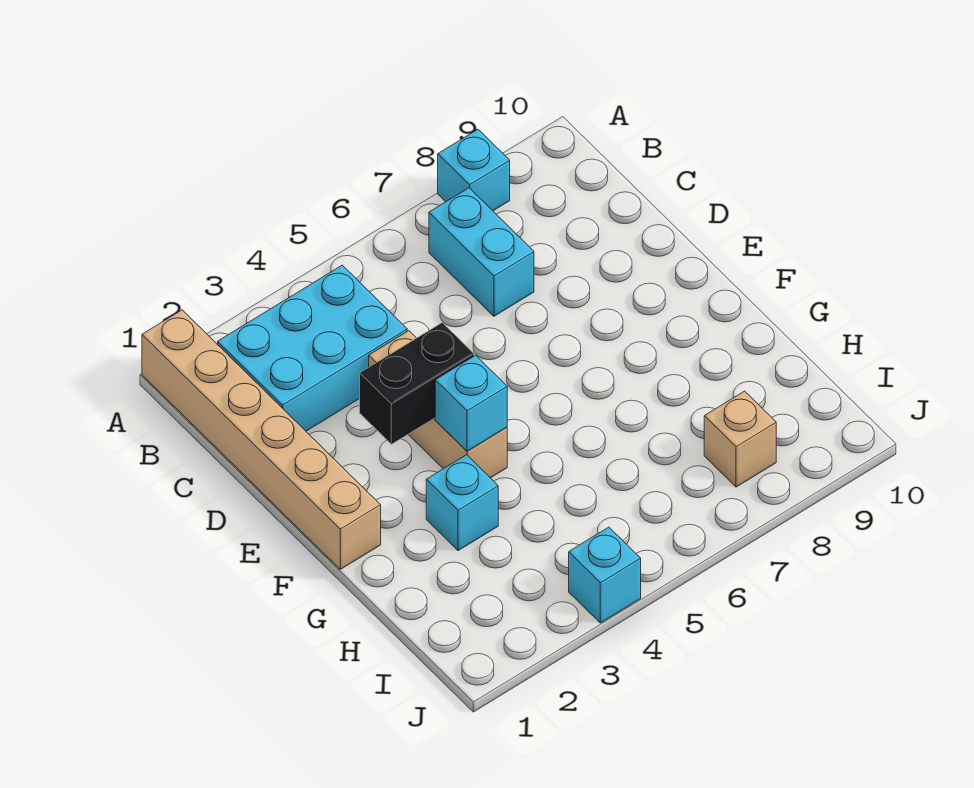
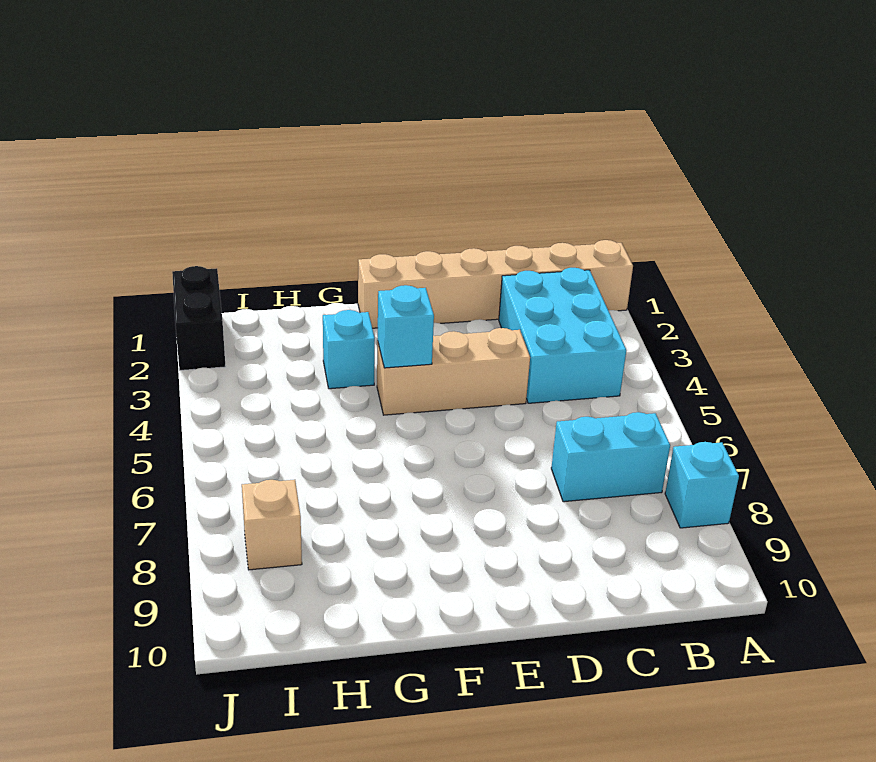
black brick E3:E4 level 2 -> black brick J1:J2 level 1
cyan brick J4 level 1 -> none

